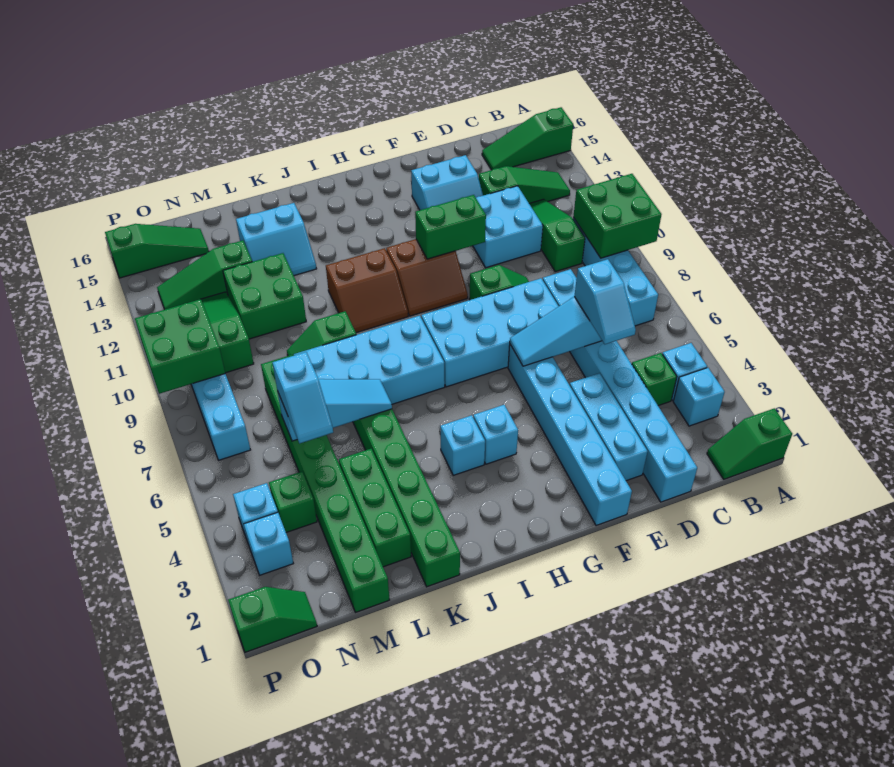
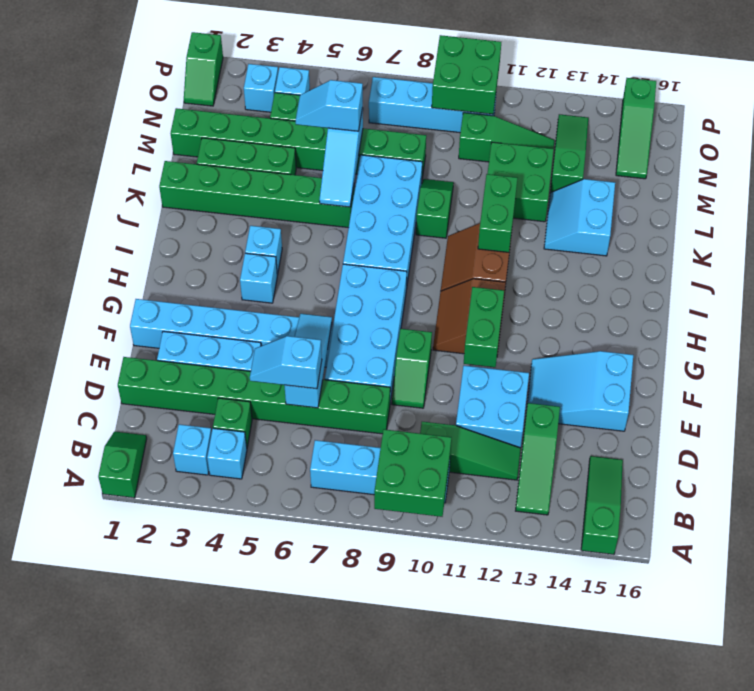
cyan brick D1:D8 level 1 -> green brick D1:D8 level 1
cyan slope E13:F14 level 1 top 14 -> cyan slope E13:F15 level 1 top 15
none -> green brick J11:K11 level 2

